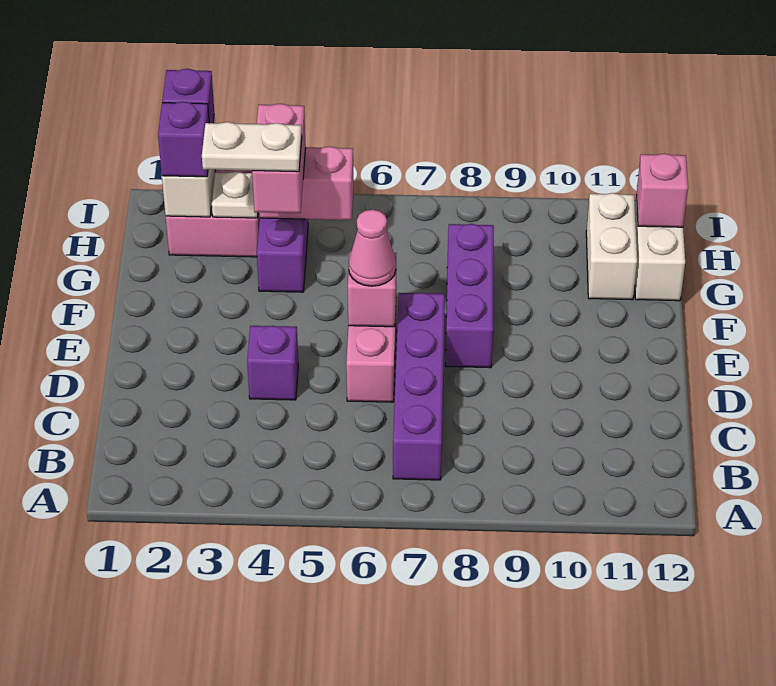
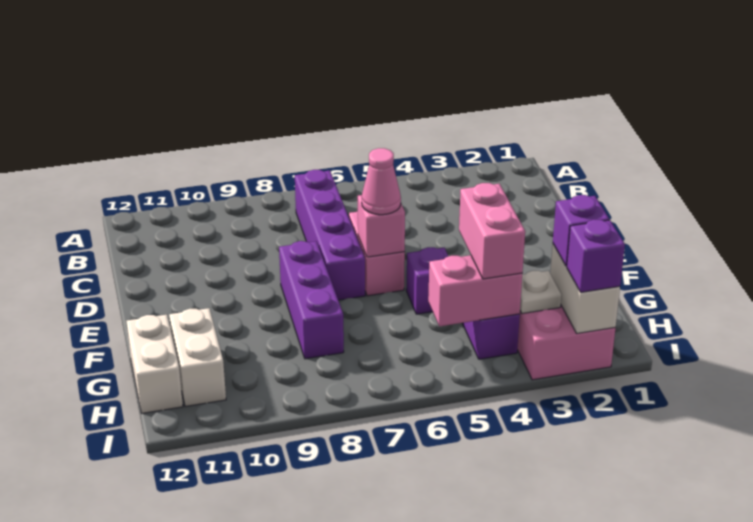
purple brick D4 level 1 -> purple brick F5 level 1
white plate G3:G4 level 4 -> none
pink brick H12 level 2 -> none

